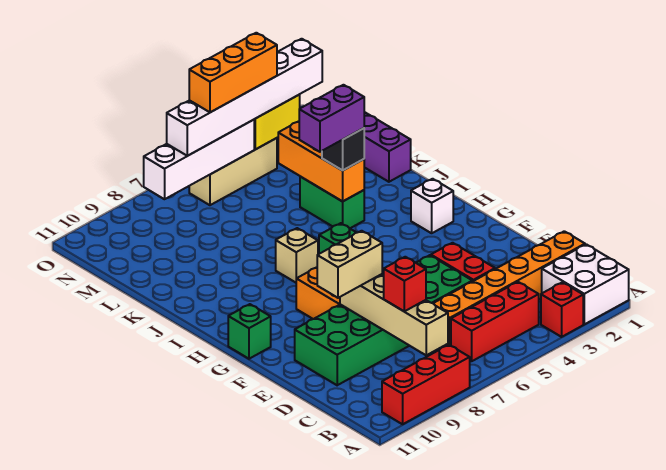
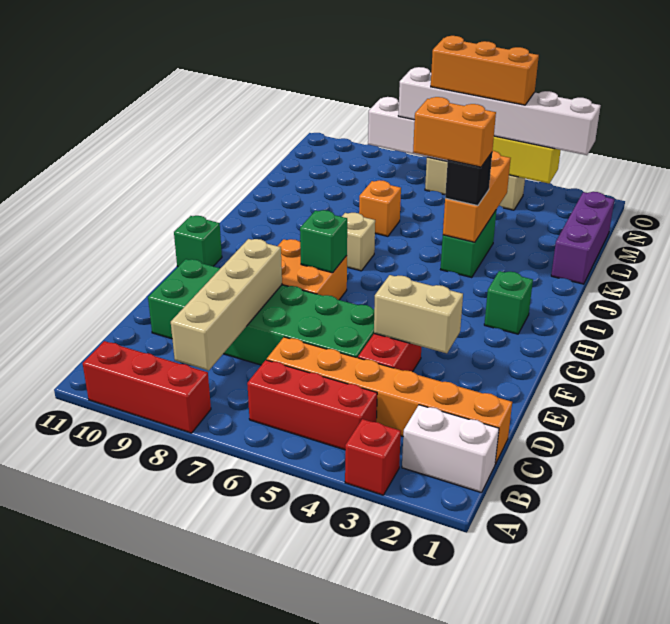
white brick A1:B2 level 1 -> white brick B1:B2 level 1
red brick C8 level 3 -> none
tan brick E8:E9 level 3 -> tan brick E3:E4 level 2
white brick H2 level 1 -> green brick H2 level 1
purple brick J4:J5 level 4 -> orange brick J4:J5 level 4
none -> orange brick K7 level 1

